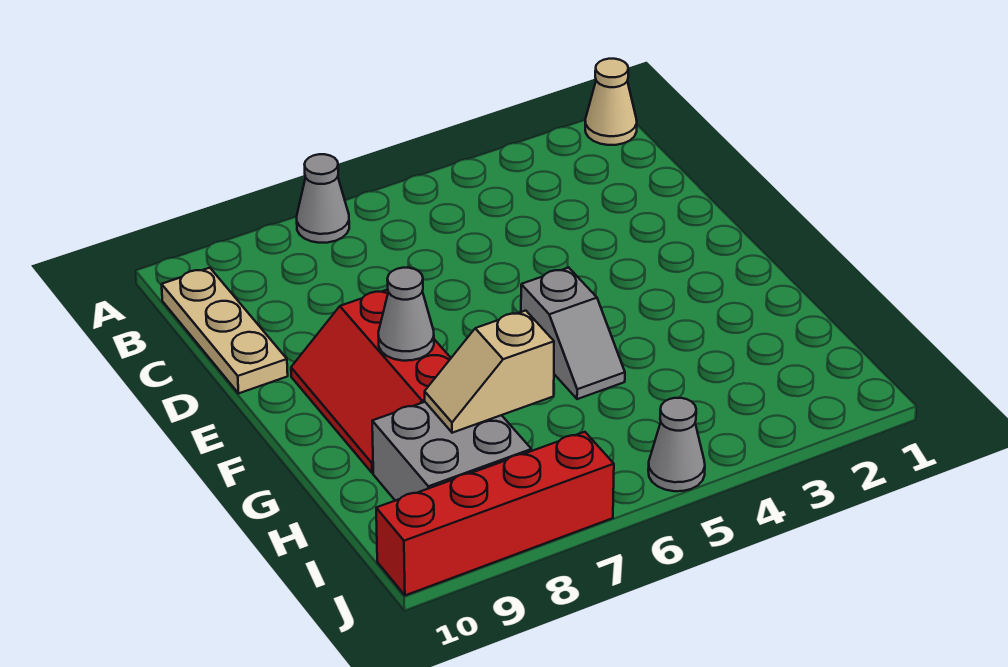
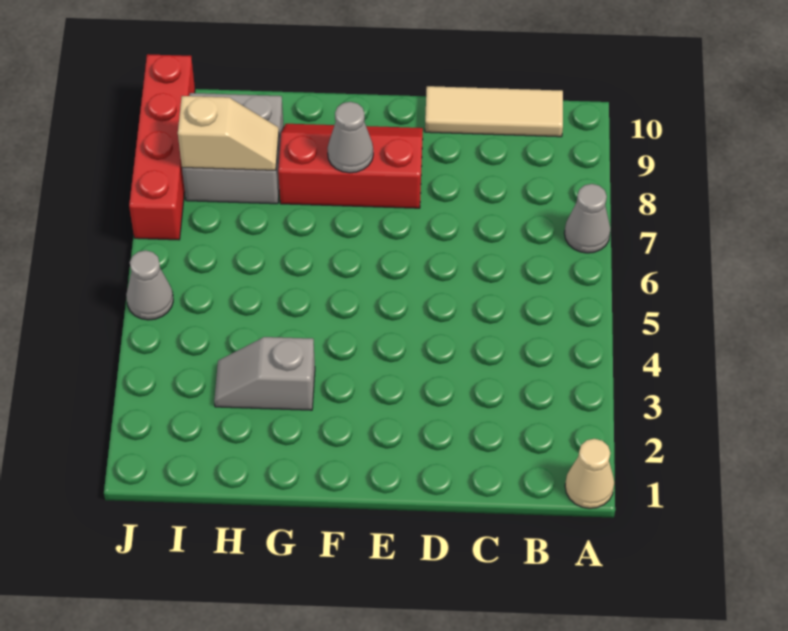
tan plate B10:D10 level 1 -> tan tile B10:D10 level 1
grey slope F5:G5 level 1 top F -> grey slope G3:H3 level 1 top G
tan slope H7:H8 level 2 top 7 -> tan slope H8:I8 level 2 top I

